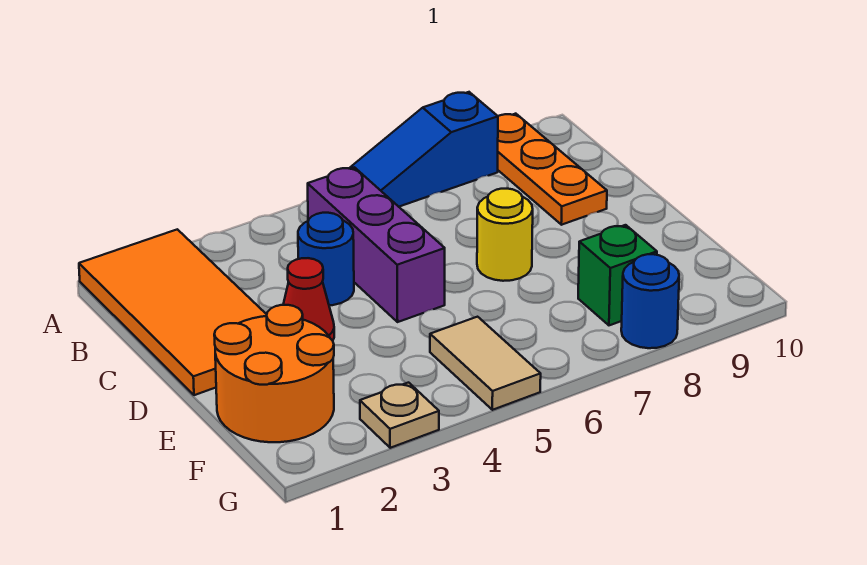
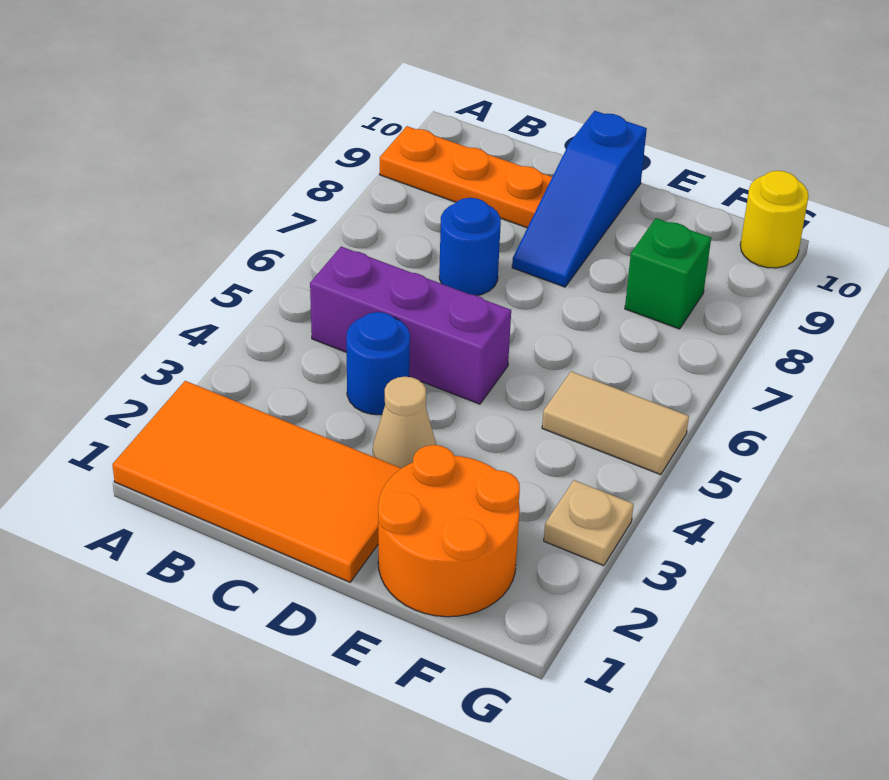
blue slope A6:A8 level 1 top 8 -> blue slope D8:D10 level 1 top 10
red cone D3 level 1 -> tan cone D3 level 1
yellow round brick D7 level 1 -> yellow round brick G10 level 1
blue round brick G8 level 1 -> blue round brick C7 level 1

